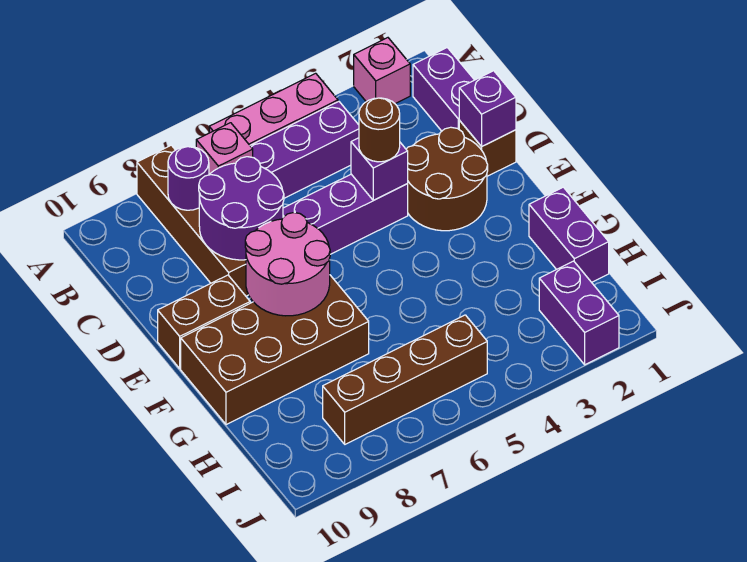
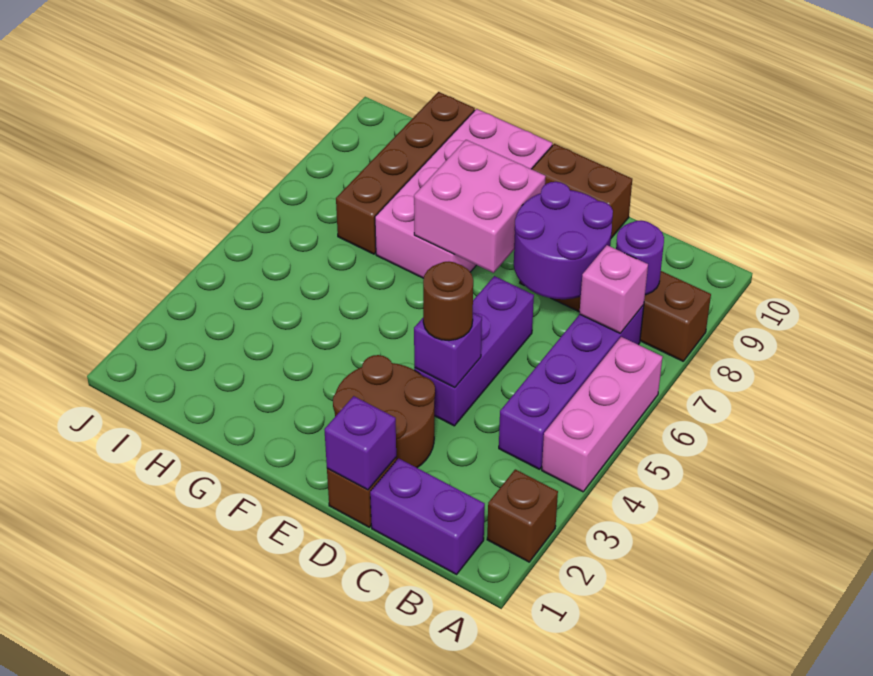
pink brick A2 level 1 -> brown brick A2 level 1
pink round brick E7:F8 level 2 -> pink brick E7:F8 level 2
brown brick E9:E10 level 1 -> brown brick D10:E10 level 1
brown brick F7:G10 level 1 -> pink brick F7:G10 level 1
purple brick G1:H1 level 1 -> none
purple brick I2:J2 level 1 -> none
brown brick I5:I8 level 1 -> brown brick H7:H10 level 1

